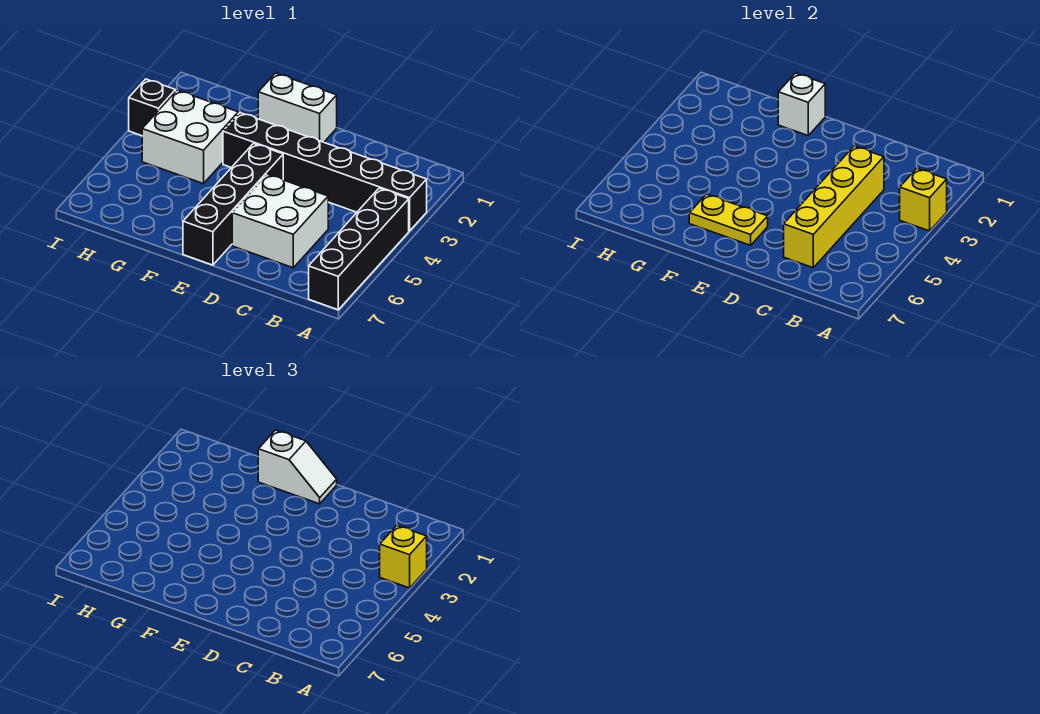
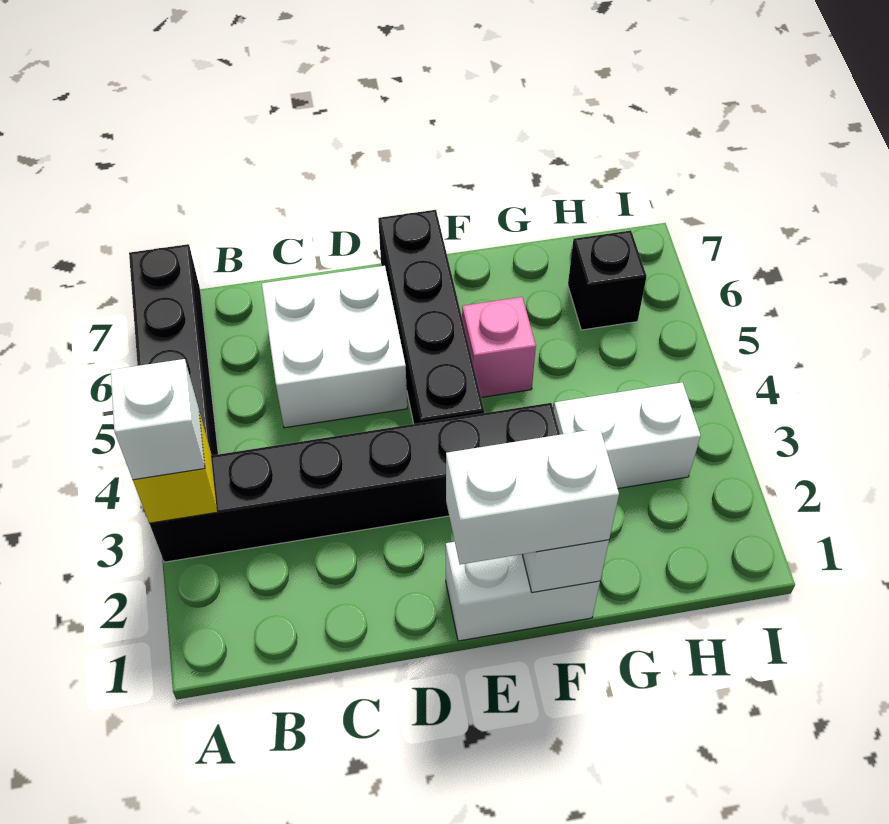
yellow brick A3 level 3 -> white brick A3 level 3
yellow brick C3:C6 level 2 -> none
white slope E1:F1 level 3 top F -> white brick E1:F1 level 3
yellow plate E6:F6 level 2 -> none
none -> pink brick F5 level 1
white brick G3:H4 level 1 -> white brick G3:H3 level 1
black brick I3 level 1 -> black brick H6 level 1

